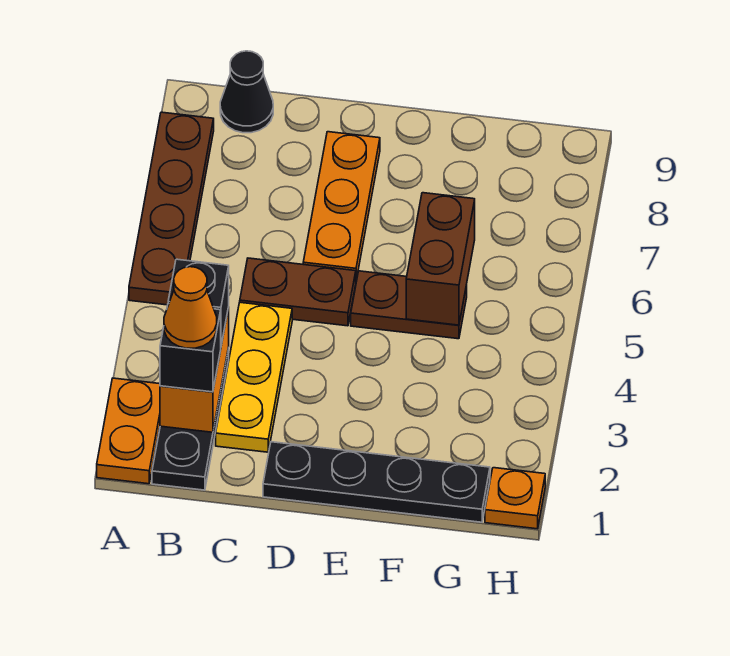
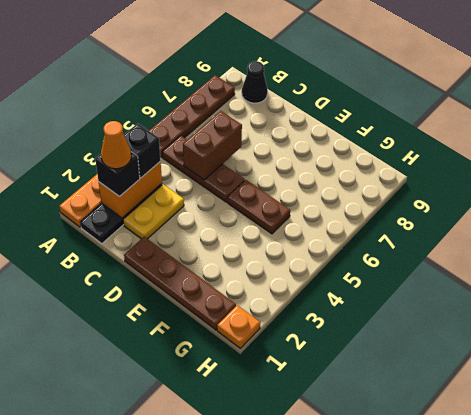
yellow plate C2:C4 level 1 -> yellow plate C2:C3 level 1
brown plate C5:D5 level 1 -> brown plate B5:D5 level 1
black plate D1:G1 level 1 -> brown plate D1:G1 level 1
orange plate D6:D8 level 1 -> none
brown brick F5:F6 level 2 -> brown brick C5:C6 level 2

